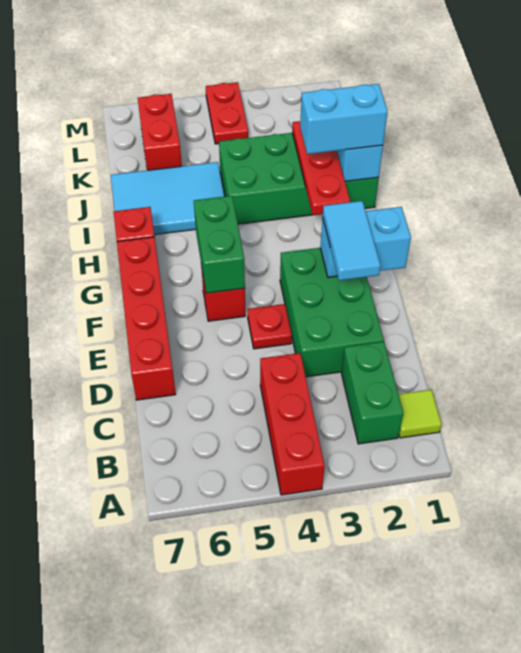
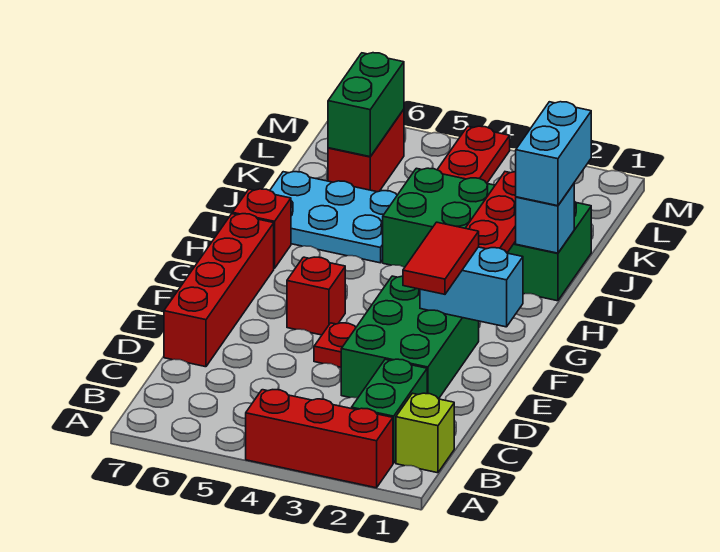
red brick A4:C4 level 1 -> red brick A2:A4 level 1
lime tile B1 level 1 -> lime brick B1 level 1
cyan tile E2:F2 level 3 -> red tile E2:F2 level 3
green brick F5:G5 level 2 -> green brick K6:L6 level 2
cyan brick I1:I2 level 3 -> cyan brick I1:J1 level 3
cyan tile I5:J7 level 1 -> cyan plate I5:J7 level 1

